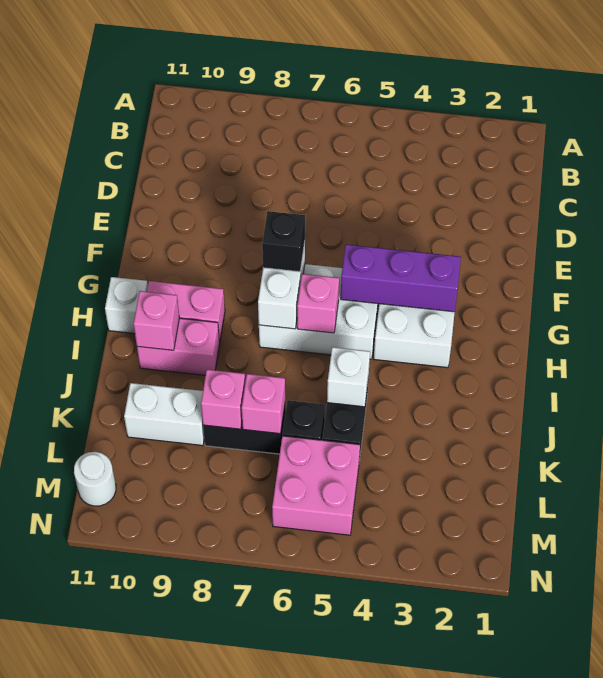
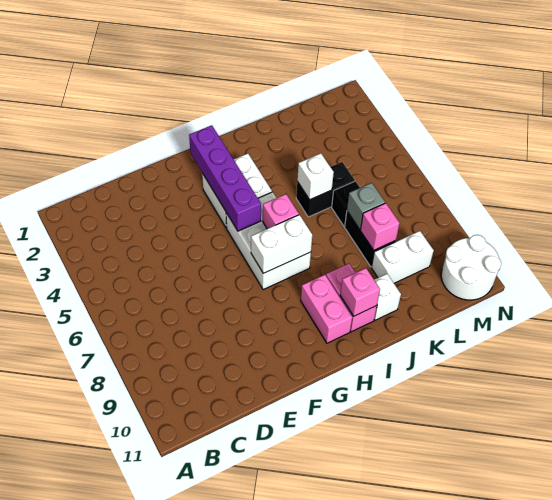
purple brick G3:G5 level 2 -> purple brick G2:G5 level 2
black brick G7 level 3 -> none
white brick H11 level 1 -> white brick J10 level 1
pink brick K7 level 2 -> grey brick K7 level 2
white brick K9:K10 level 1 -> white brick K9:L9 level 1
pink brick L5:M6 level 1 -> none
white round brick M11 level 1 -> white round brick M10:N11 level 1

